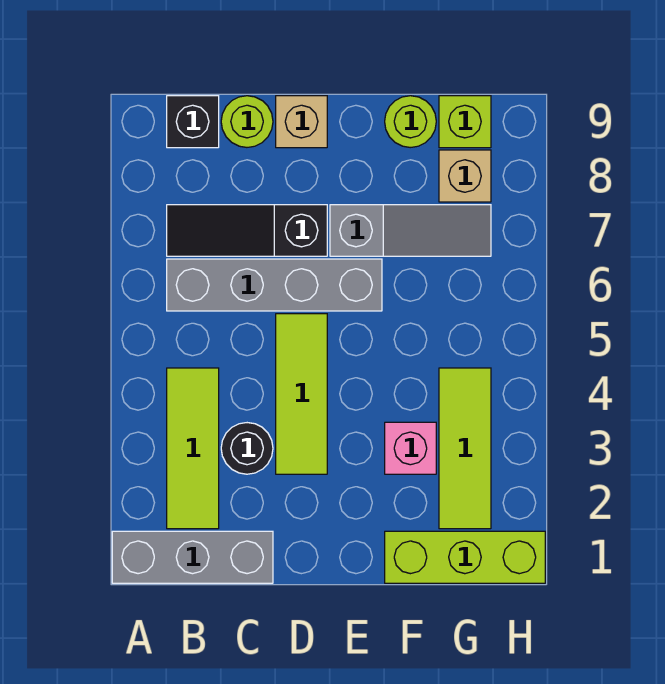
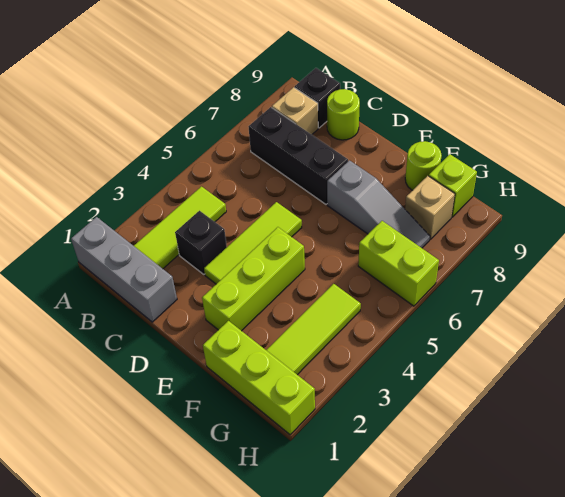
grey brick B6:E6 level 1 -> none
black slope B7:D7 level 1 top D -> black brick B7:D7 level 1
black round brick C3 level 1 -> black brick C3 level 1
tan brick D9 level 1 -> tan brick B8 level 1
none -> lime brick E2:E4 level 1
pink brick F3 level 1 -> none
none -> lime brick G6:H6 level 1

